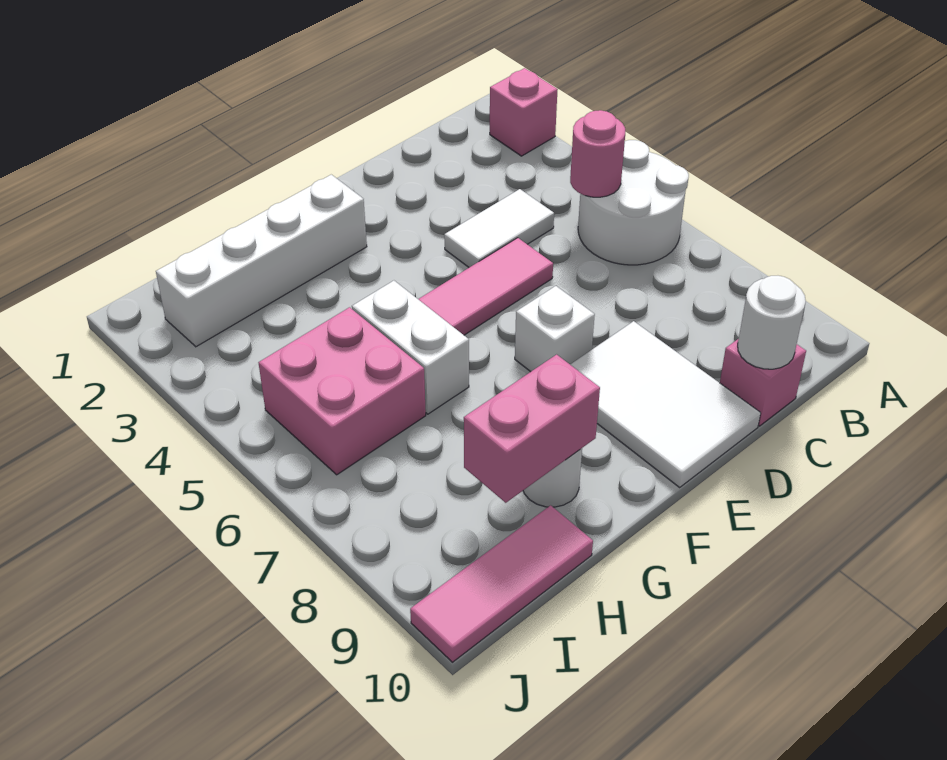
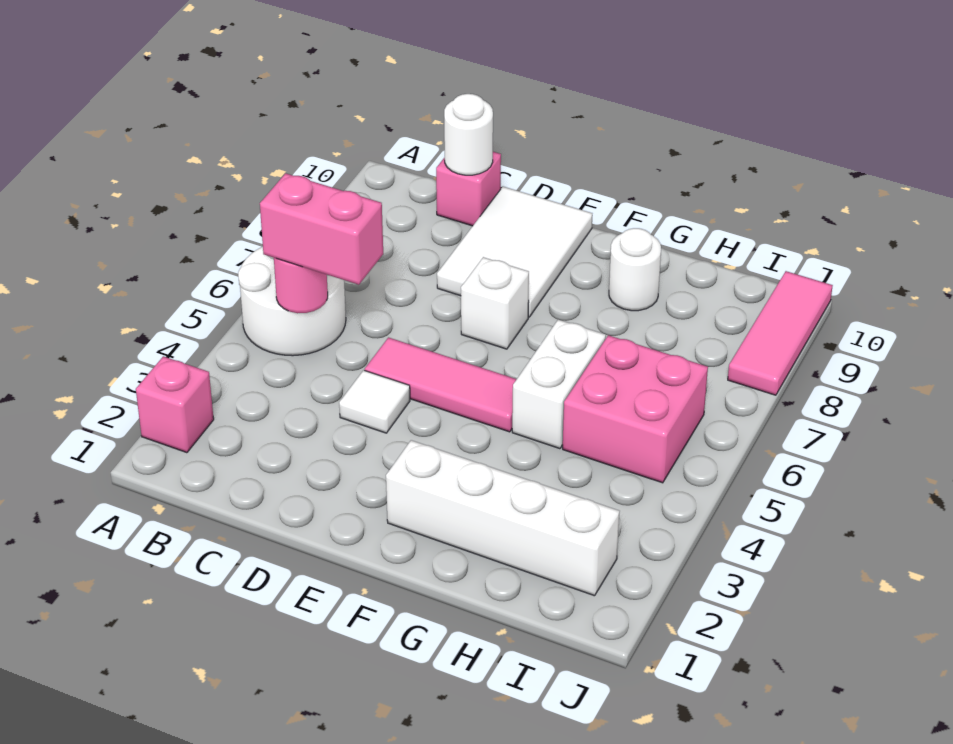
white tile C4:D4 level 1 -> white tile D4 level 1
pink brick G9:H9 level 2 -> pink brick B5:C5 level 3
pink tile H10:J10 level 1 -> pink tile J8:J10 level 1

